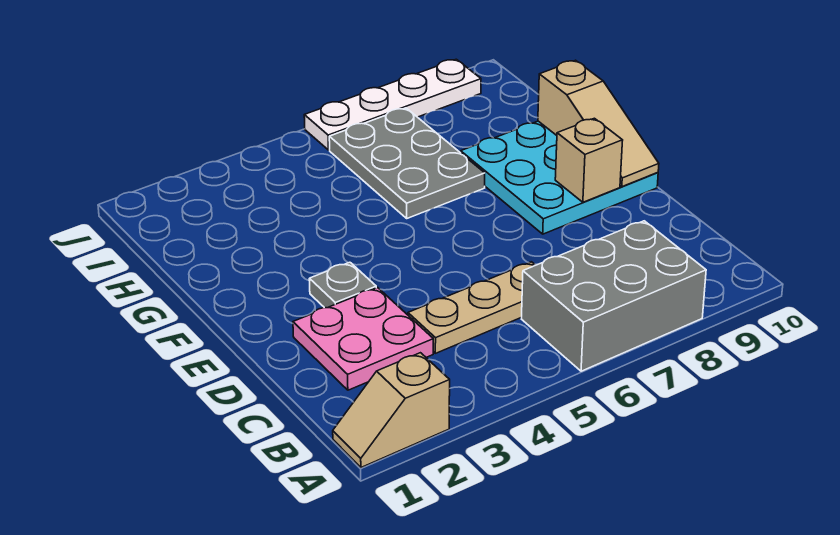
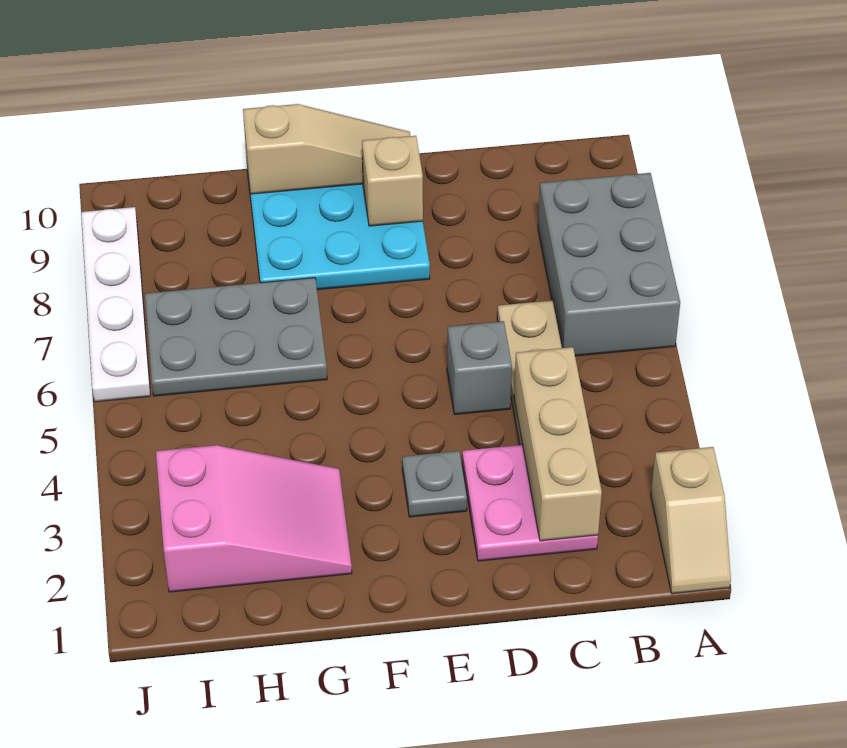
none -> tan brick C2:C4 level 2
none -> grey brick D5 level 1
none -> pink slope G2:I3 level 1 top I

